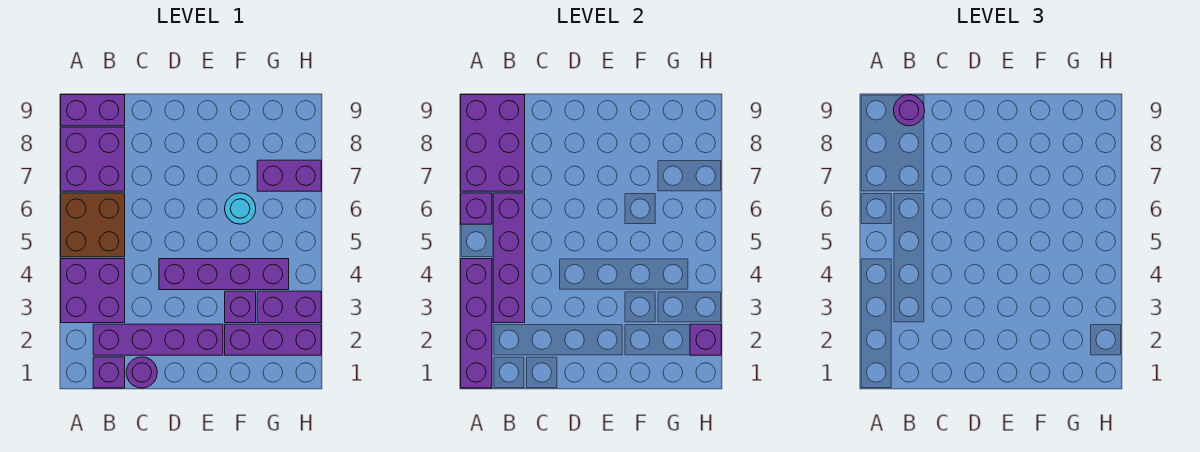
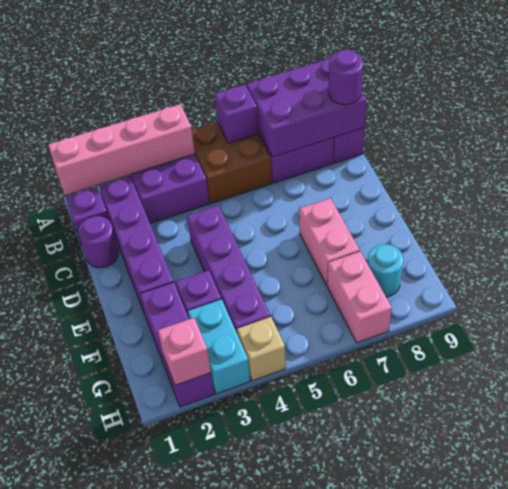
purple brick A1:A4 level 2 -> pink brick A1:A4 level 2
purple brick B3:B6 level 2 -> none
none -> pink brick E7:F7 level 1
cyan round brick F6 level 1 -> cyan round brick G8 level 1
purple brick G3:H3 level 1 -> cyan brick G3:H3 level 1
purple brick G7:H7 level 1 -> pink brick G7:H7 level 1
purple brick H2 level 2 -> pink brick H2 level 2
none -> tan brick H4 level 1

